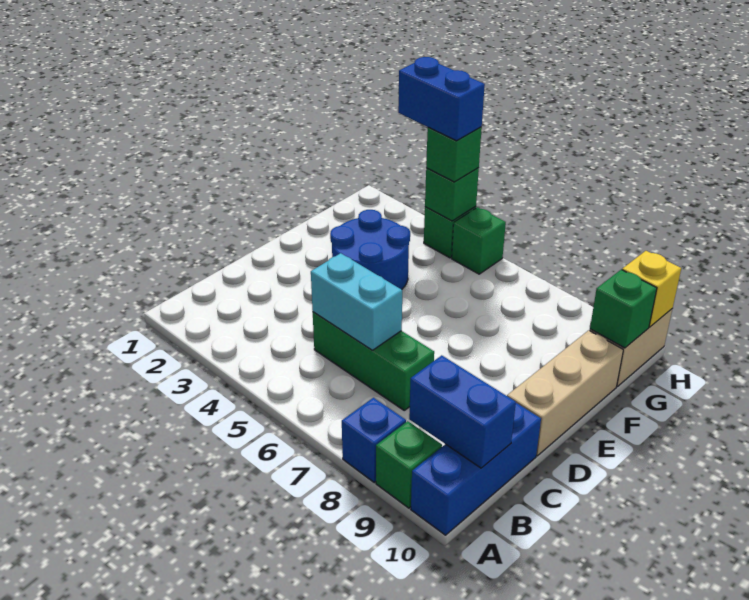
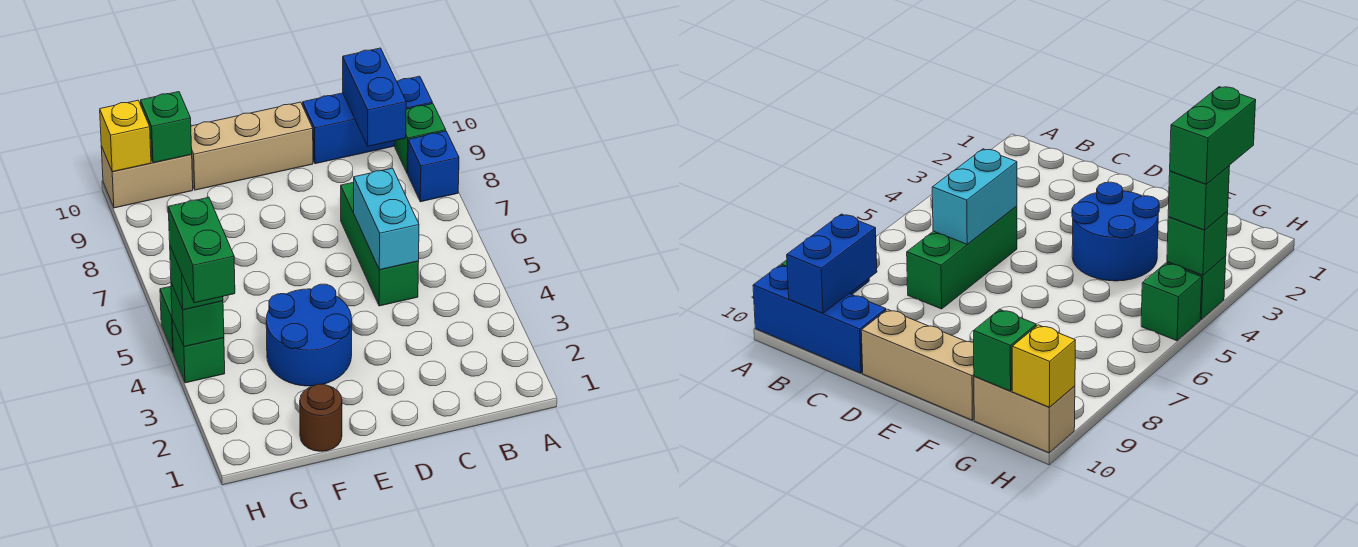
none -> brown round brick F1 level 1
blue brick H3:H4 level 4 -> green brick H3:H4 level 4

